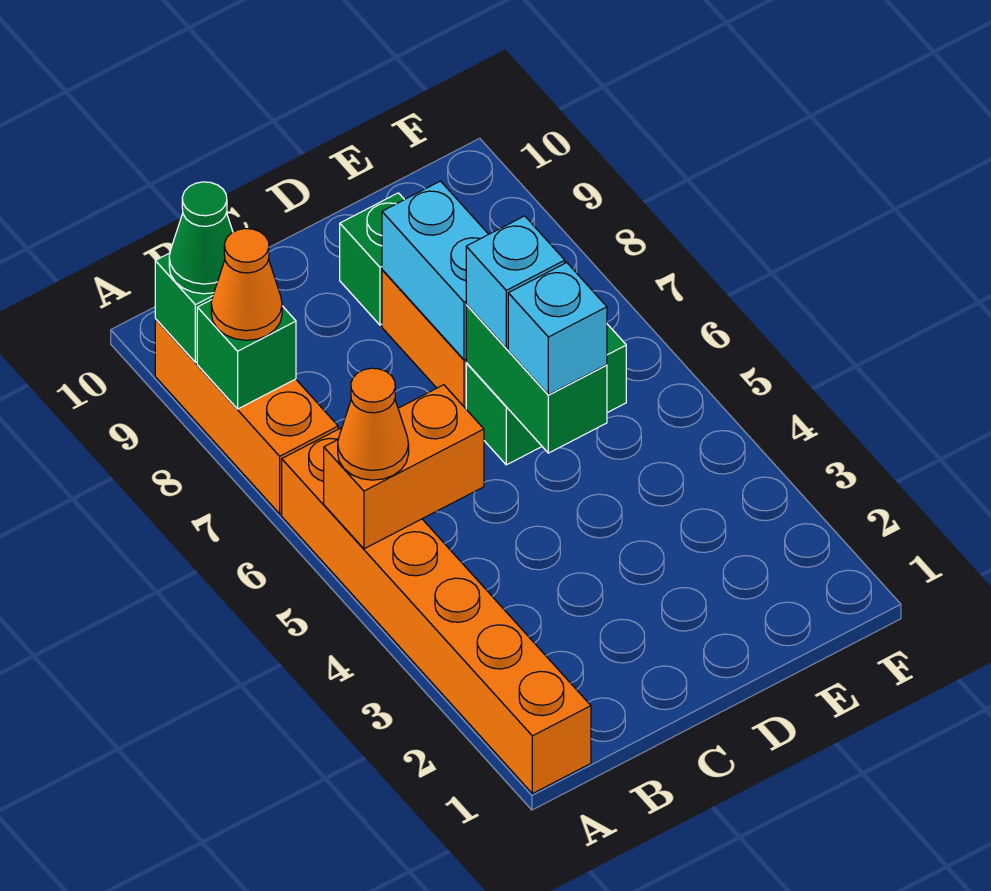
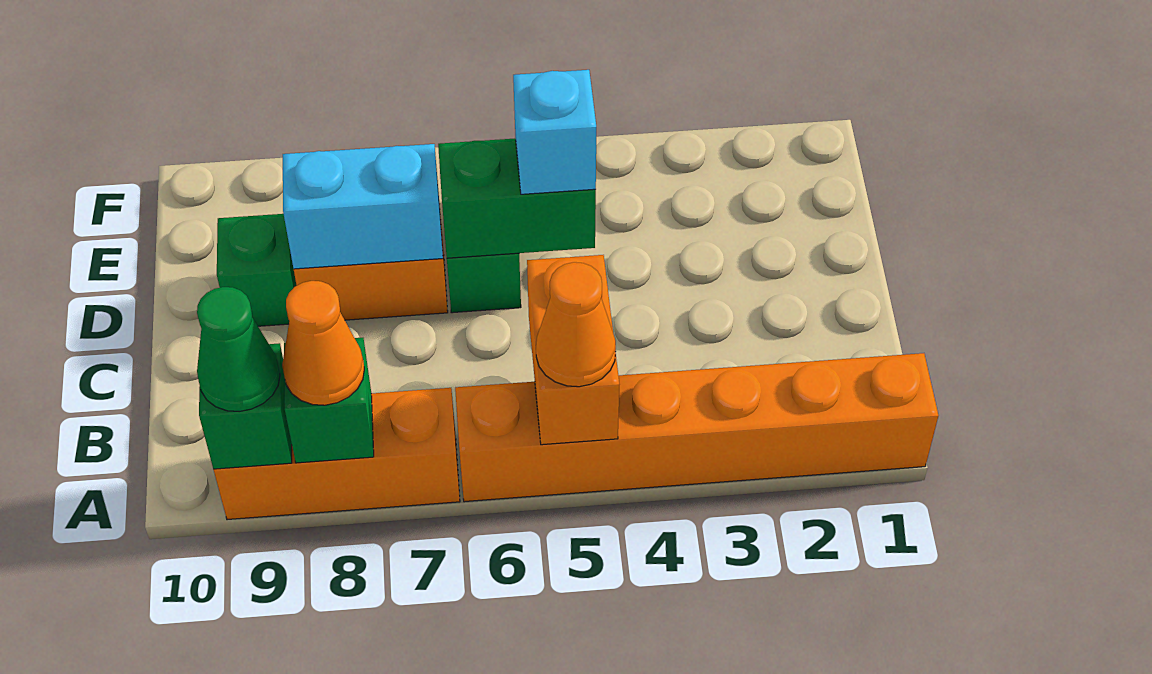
cyan brick D6 level 3 -> none

